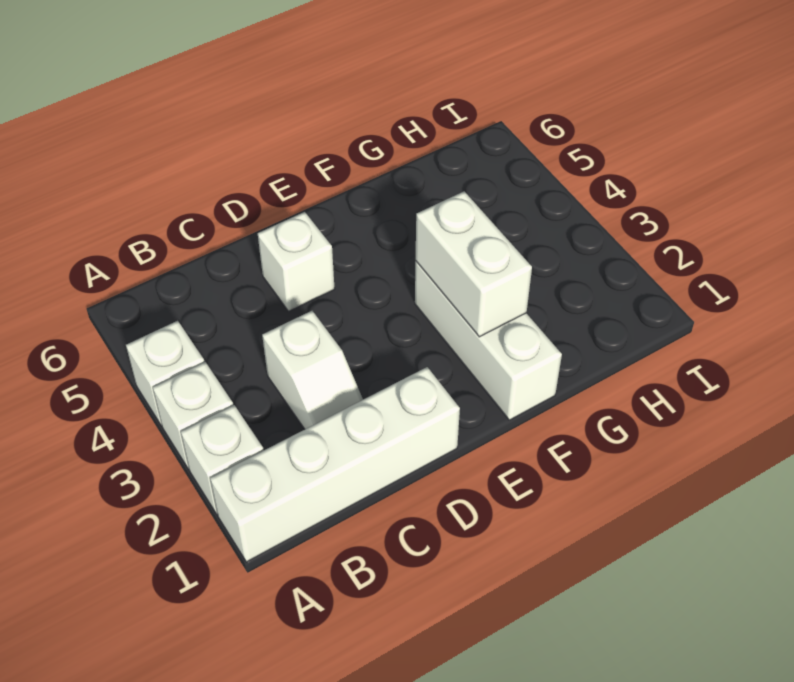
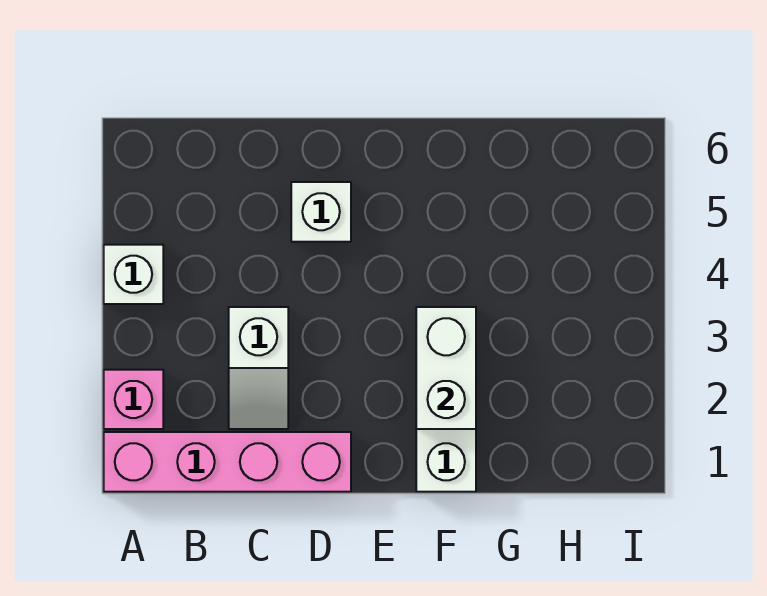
white brick A1:D1 level 1 -> pink brick A1:D1 level 1
white brick A2 level 1 -> pink brick A2 level 1
white brick A3 level 1 -> none

